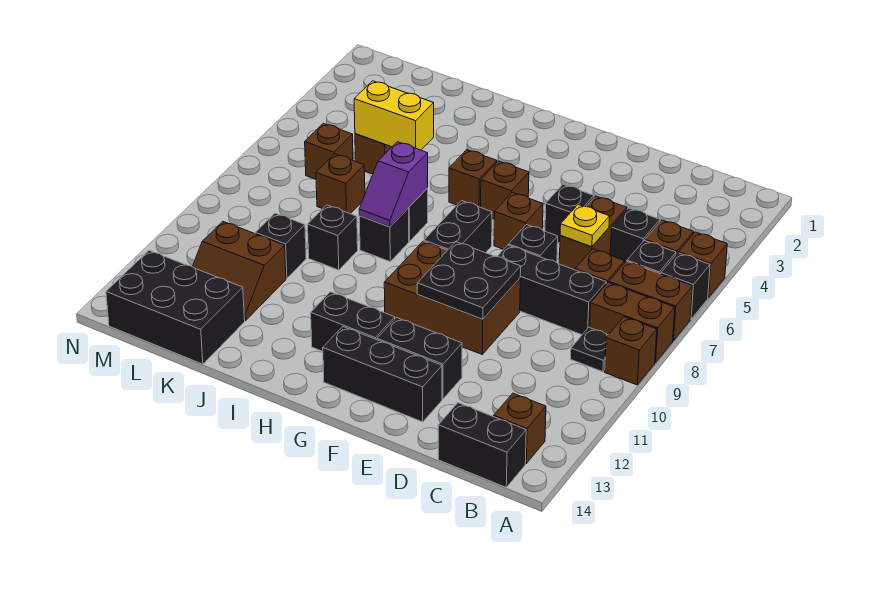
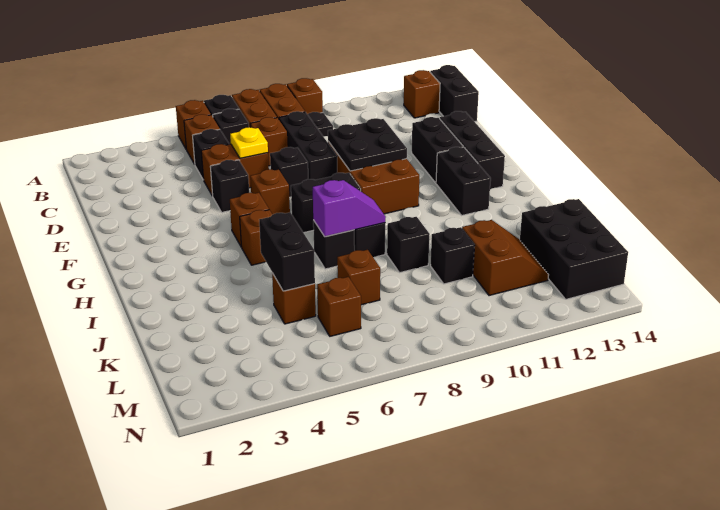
yellow brick J5:K5 level 2 -> black brick J5:K5 level 2

